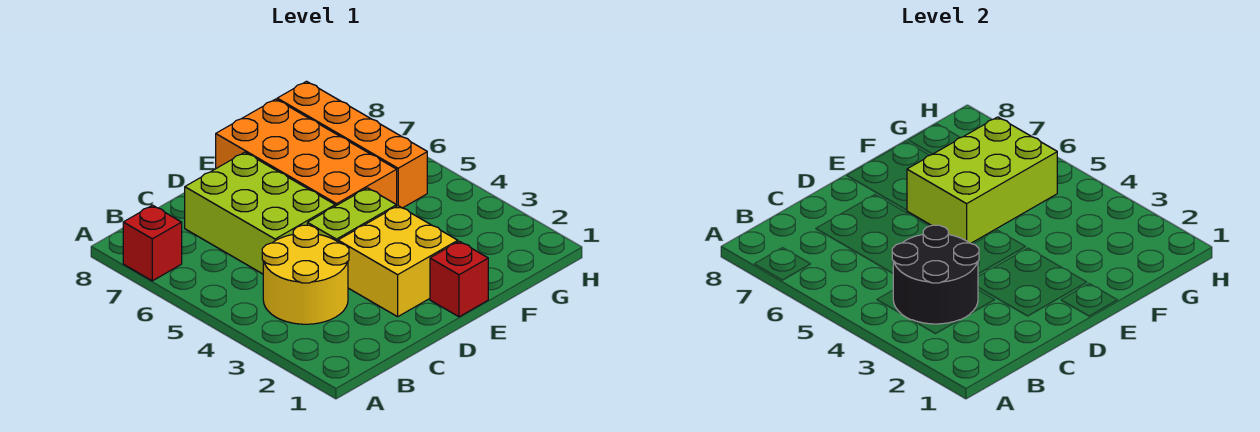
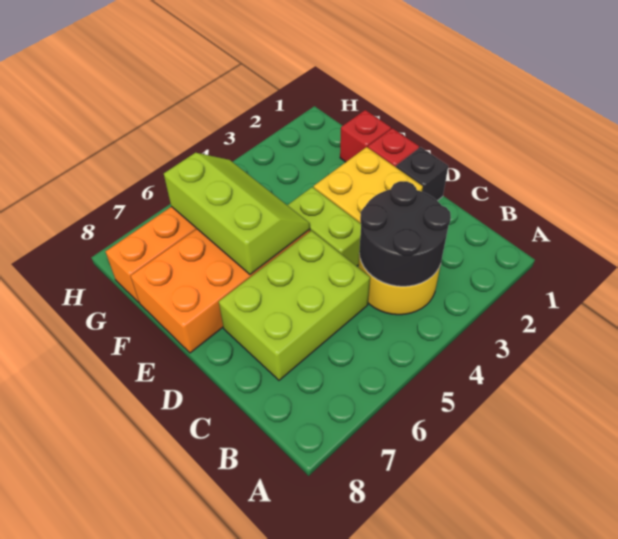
red brick A7 level 1 -> red brick F1 level 1
none -> black brick D1 level 1
lime brick E5:G6 level 2 -> lime slope E5:G6 level 2 top 6

